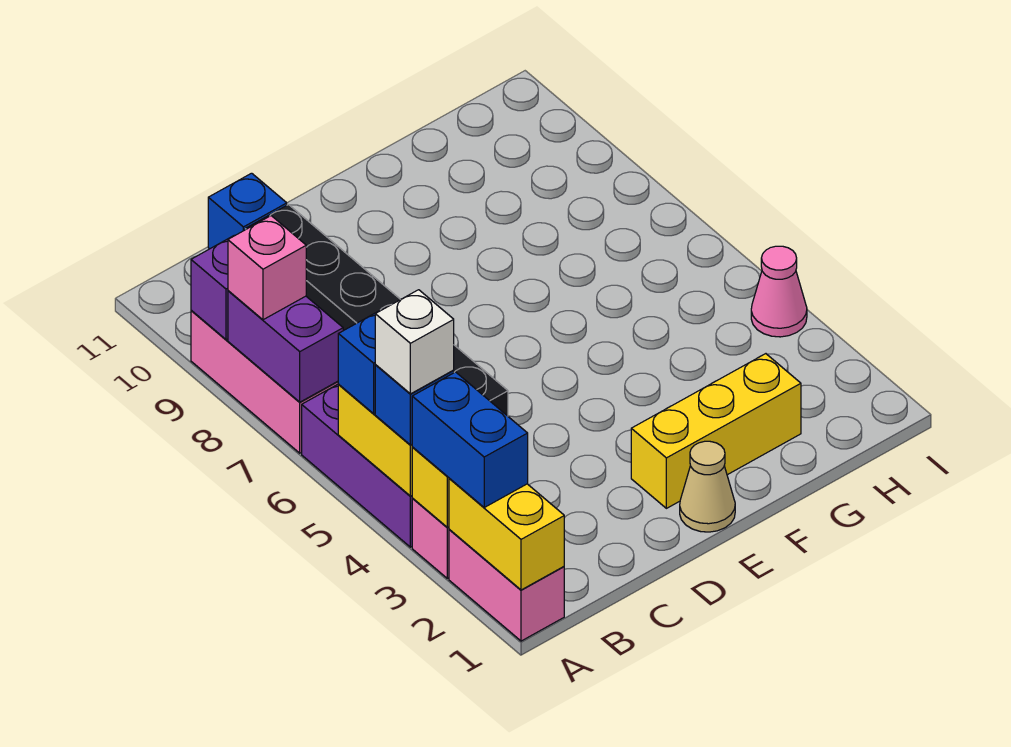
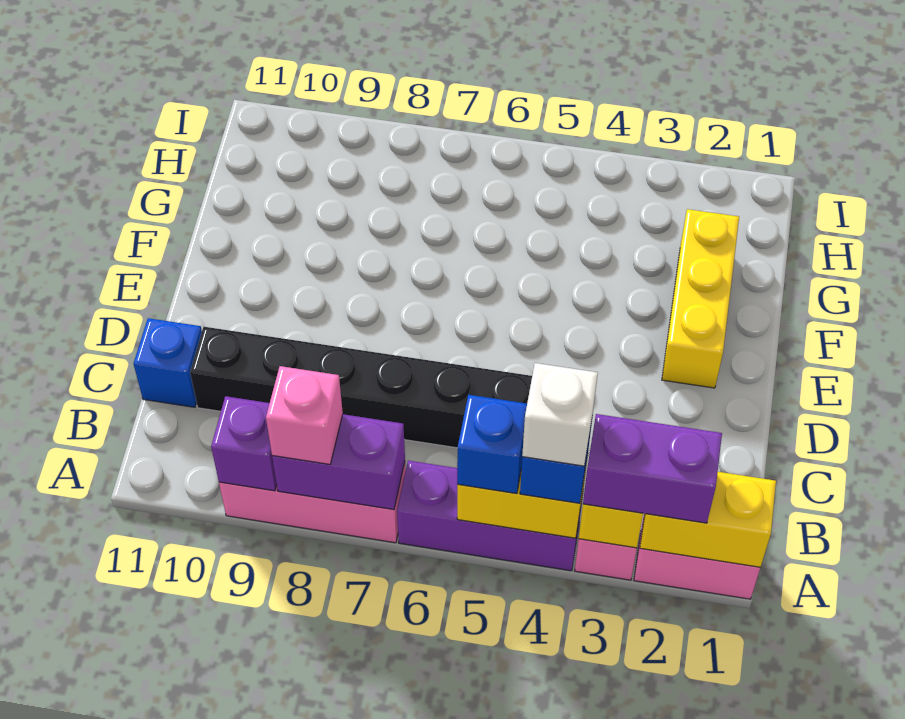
blue brick A2:A3 level 3 -> purple brick A2:A3 level 3
tan cone E1 level 1 -> none
pink cone I4 level 1 -> none

